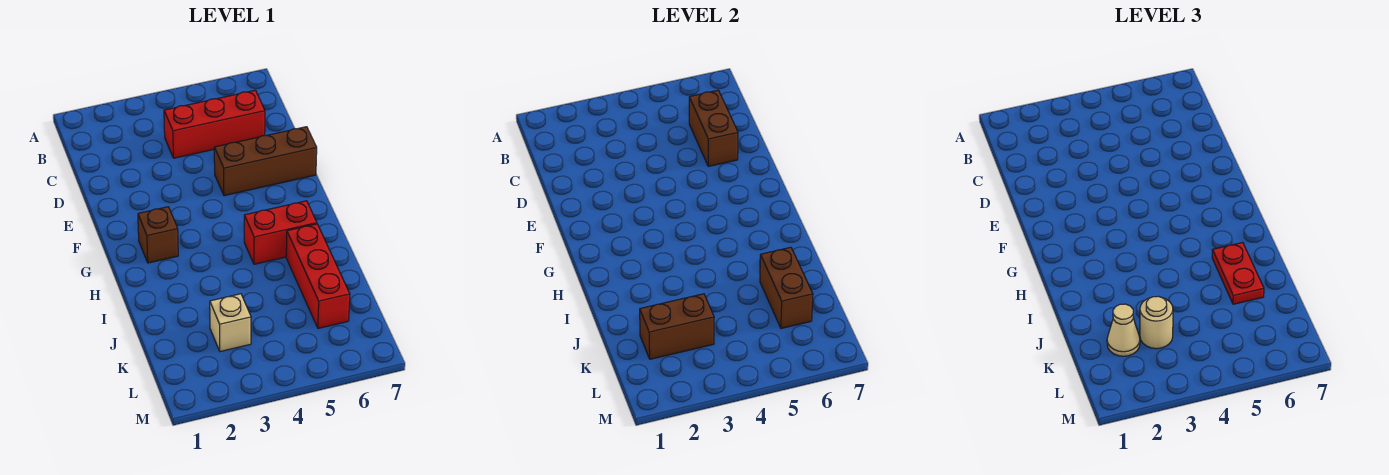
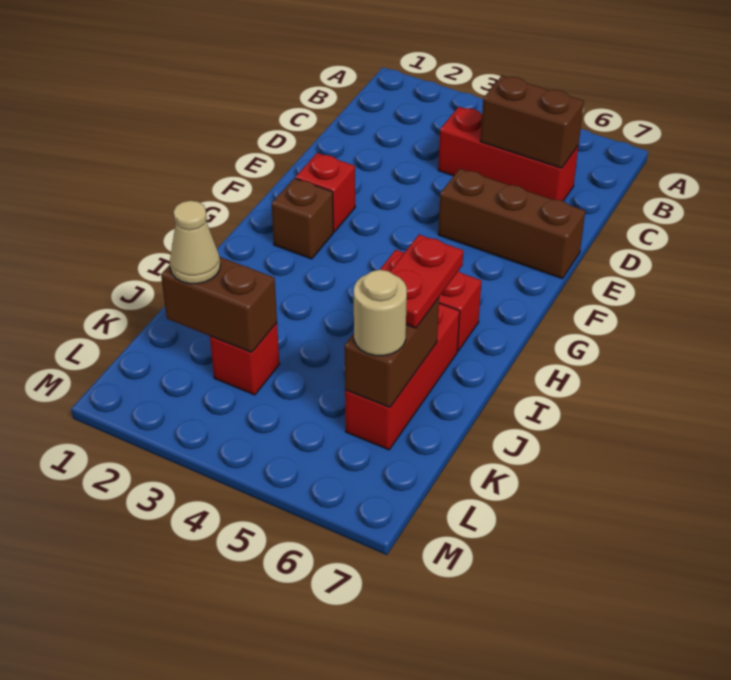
brown brick C6:D6 level 2 -> brown brick C5:C6 level 2
none -> red brick F2 level 1
tan brick K3 level 1 -> red brick K3 level 1
tan round brick K3 level 3 -> tan round brick K6 level 3

